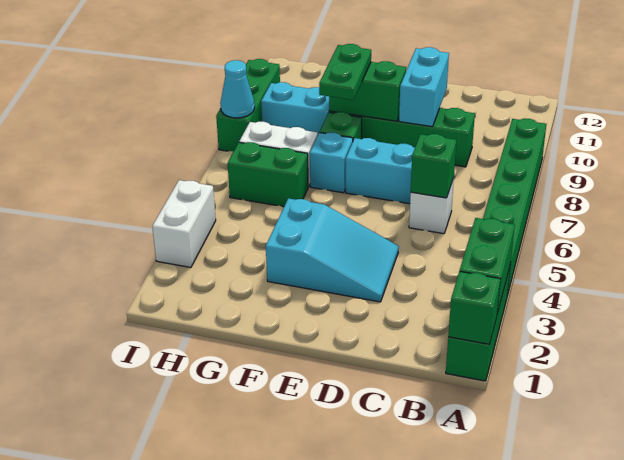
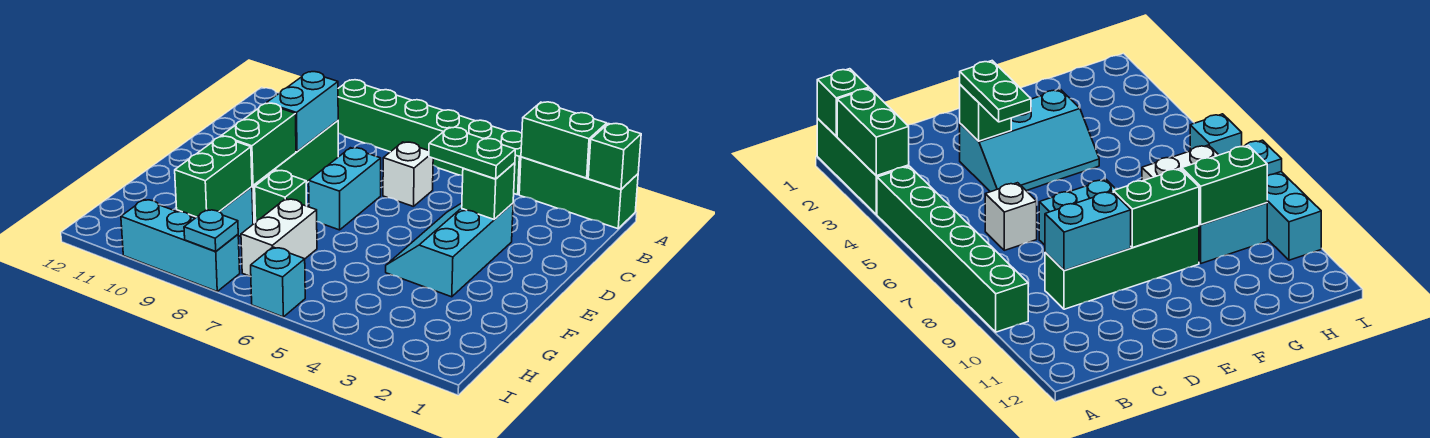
green brick C6 level 2 -> green brick D3 level 2
cyan slope D3:F4 level 1 top F -> cyan slope D3:F4 level 1 top 3
cyan brick D9:D10 level 2 -> cyan brick C9:D9 level 2
cyan brick F7 level 1 -> cyan brick I6 level 1
green plate F8:F9 level 3 -> green plate D3:D4 level 3
green brick G6:H6 level 1 -> green brick G9:H9 level 2
white brick I3:I4 level 1 -> none
green brick I8:I10 level 1 -> cyan brick I8:I10 level 1
cyan cone I8 level 2 -> cyan plate I8 level 2

